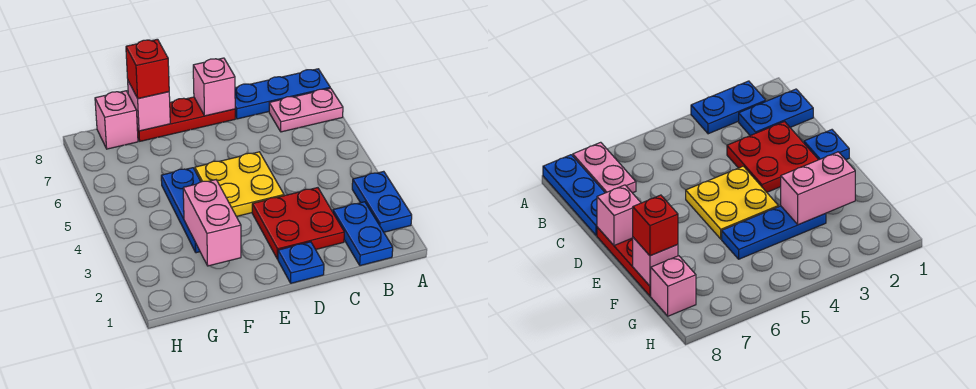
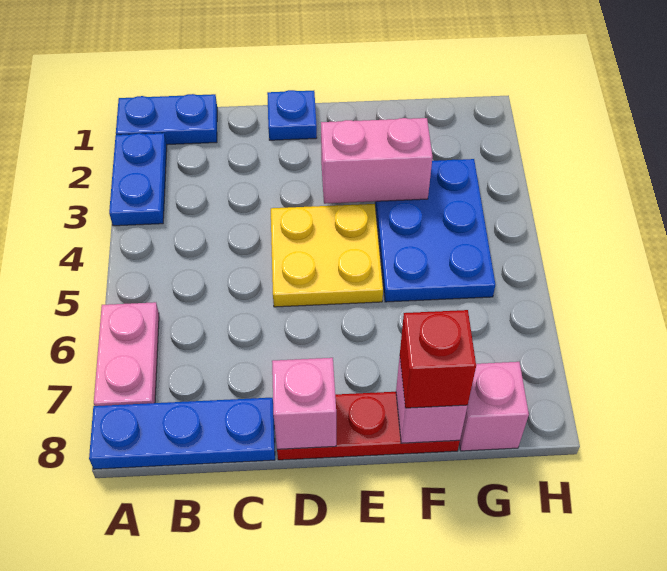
pink plate A7:B7 level 1 -> pink plate A6:A7 level 1
blue plate B1:B2 level 1 -> blue plate A1:B1 level 1
red plate C2:D3 level 1 -> none
pink brick F2:F3 level 2 -> pink brick E3:F3 level 2
blue plate F3:F5 level 1 -> blue plate F3:G5 level 1

